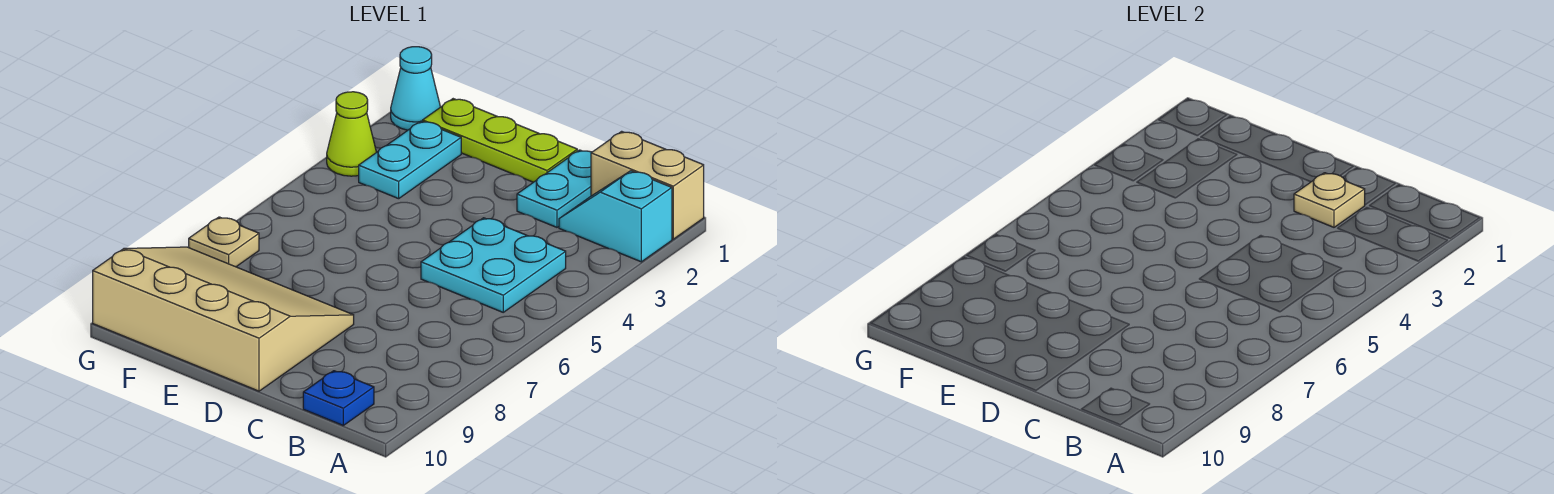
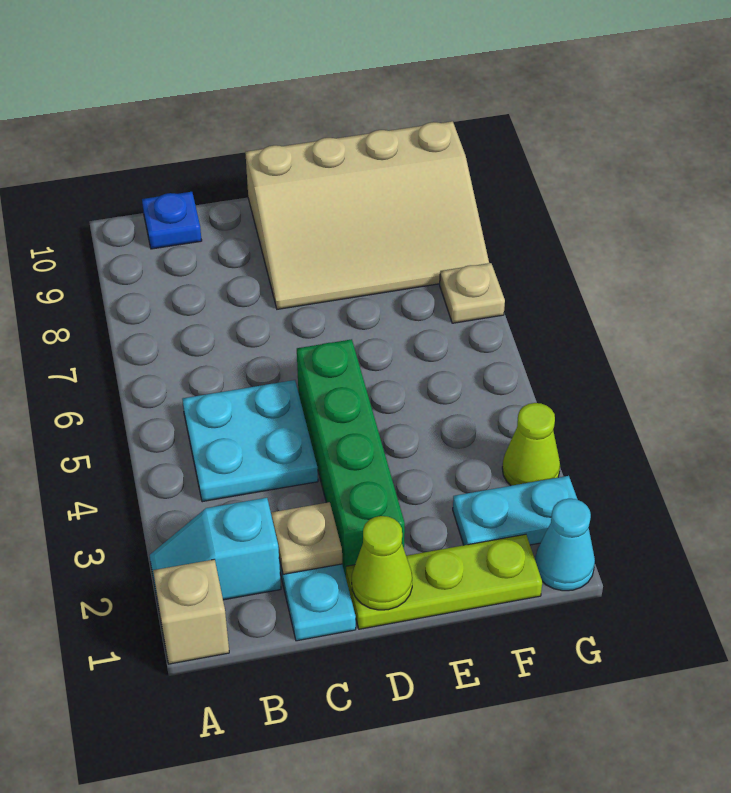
tan brick A1:B1 level 1 -> tan brick A1 level 1
cyan slope A2:B2 level 1 top A -> cyan slope A2:B2 level 1 top B
none -> lime cone D1 level 2
none -> green brick D2:D5 level 1
cyan plate F2:F3 level 1 -> cyan plate F2:G2 level 1

